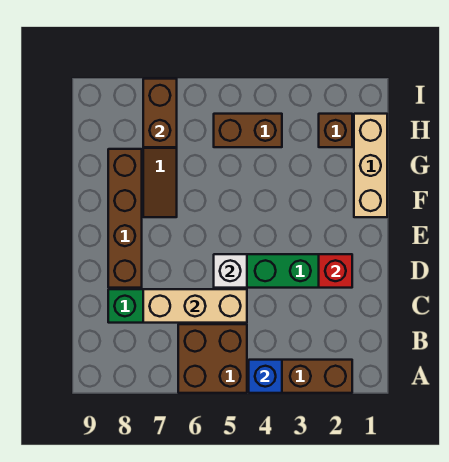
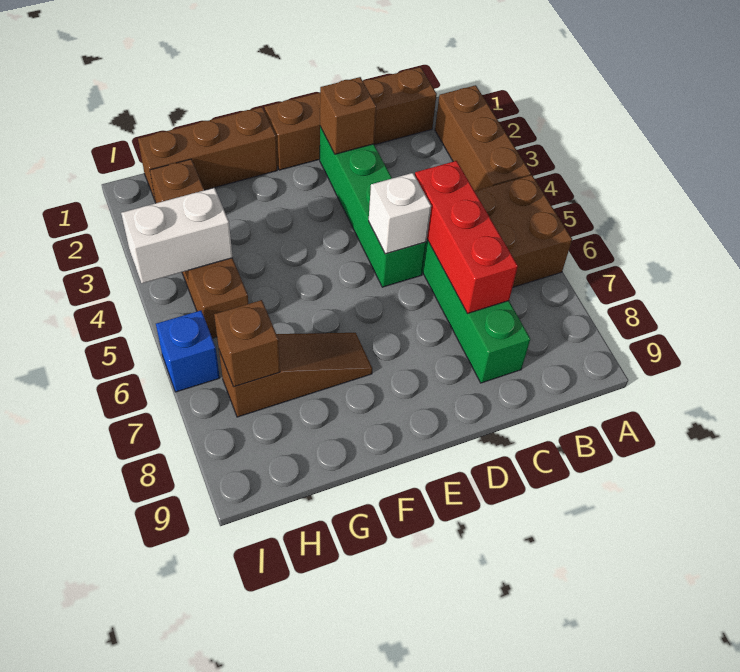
blue brick A4 level 2 -> blue brick I6 level 1
tan brick C5:C7 level 2 -> red brick C5:C7 level 2
red brick D2 level 2 -> brown brick D2 level 2
brown brick D8:G8 level 1 -> brown brick B1:E1 level 1
tan brick F1:H1 level 1 -> brown brick F1:H1 level 1
none -> white brick H4:I4 level 2
brown brick H7:I7 level 2 -> brown brick H7 level 2

